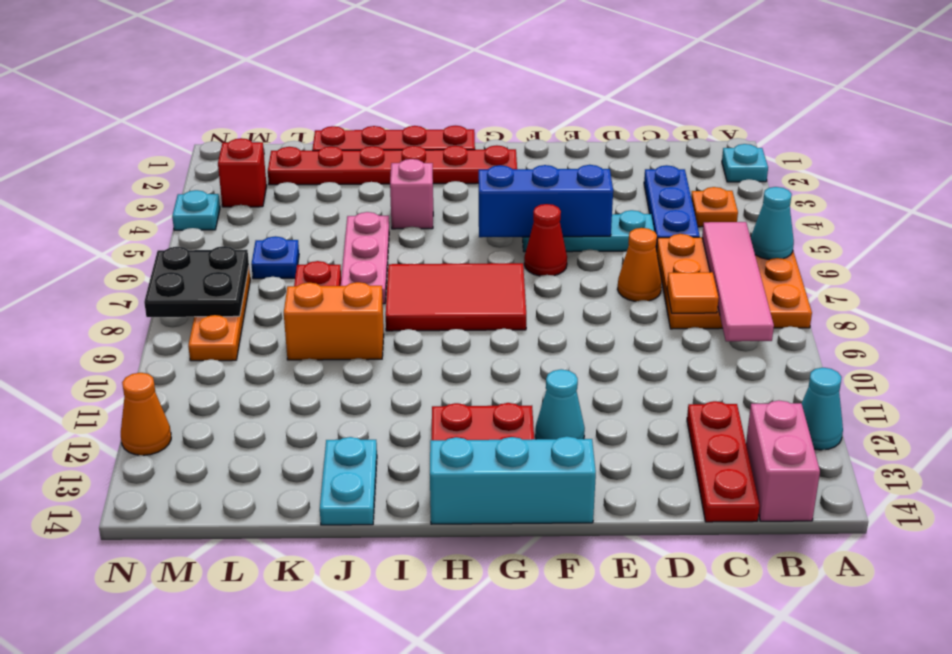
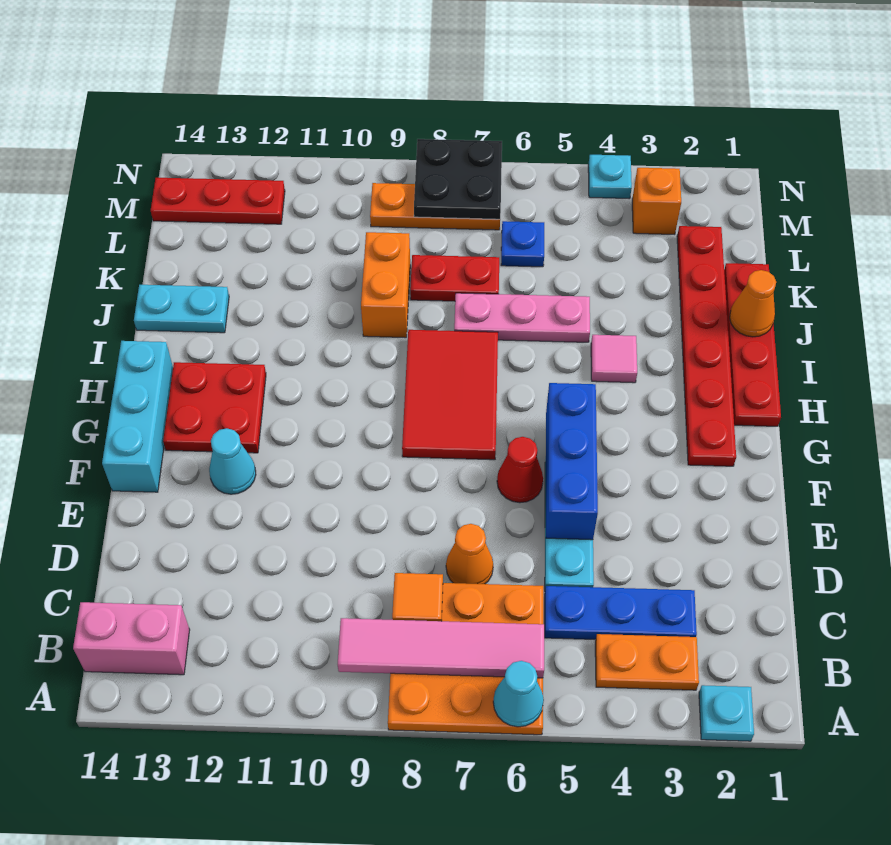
cyan cone A12 level 1 -> none
orange plate B4 level 1 -> orange plate B3:B4 level 1
red plate C12:C14 level 1 -> red plate M12:M14 level 1
pink brick I4 level 1 -> pink tile I4 level 1
red brick M3 level 1 -> orange brick M3 level 1
orange cone N12 level 1 -> orange cone J1 level 2

